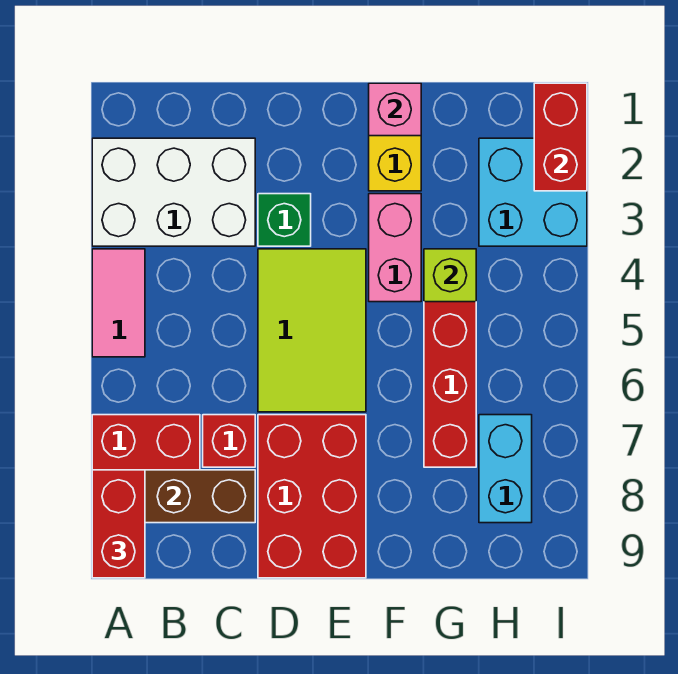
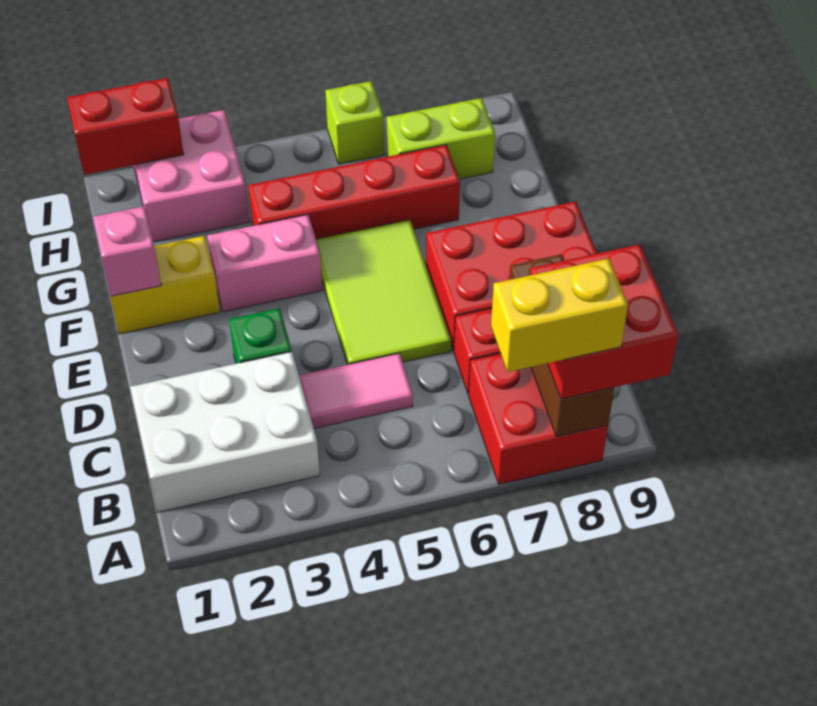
white brick A2:C3 level 1 -> white brick B1:C3 level 1
pink tile A4:A5 level 1 -> pink tile C4:C5 level 1
none -> yellow brick A7:A8 level 4
red brick A8:A9 level 3 -> red brick A8:B9 level 3
lime tile D4:E6 level 1 -> lime tile D5:F6 level 1
lime brick G4 level 2 -> lime brick I6 level 1
cyan brick H2:I3 level 1 -> pink brick H2:I3 level 1
cyan brick H7:H8 level 1 -> lime brick H7:H8 level 1

